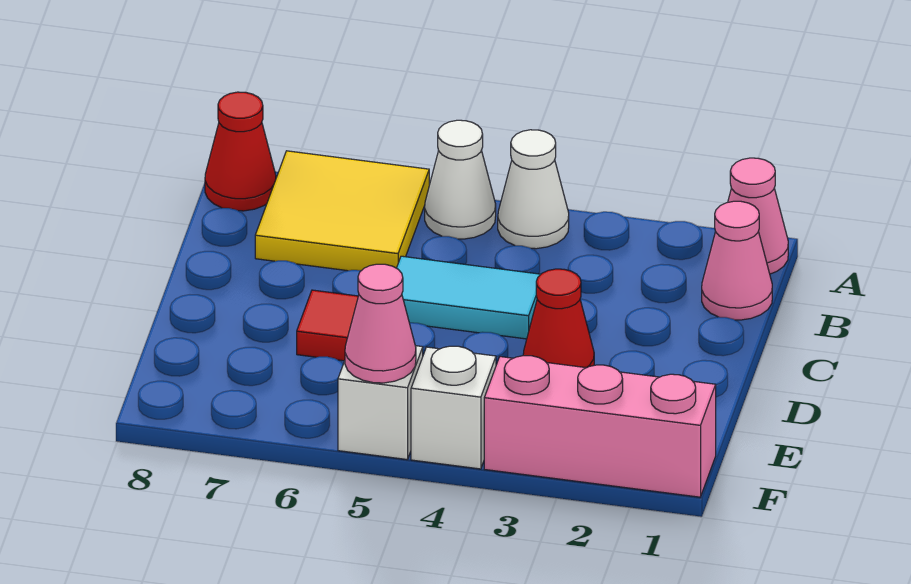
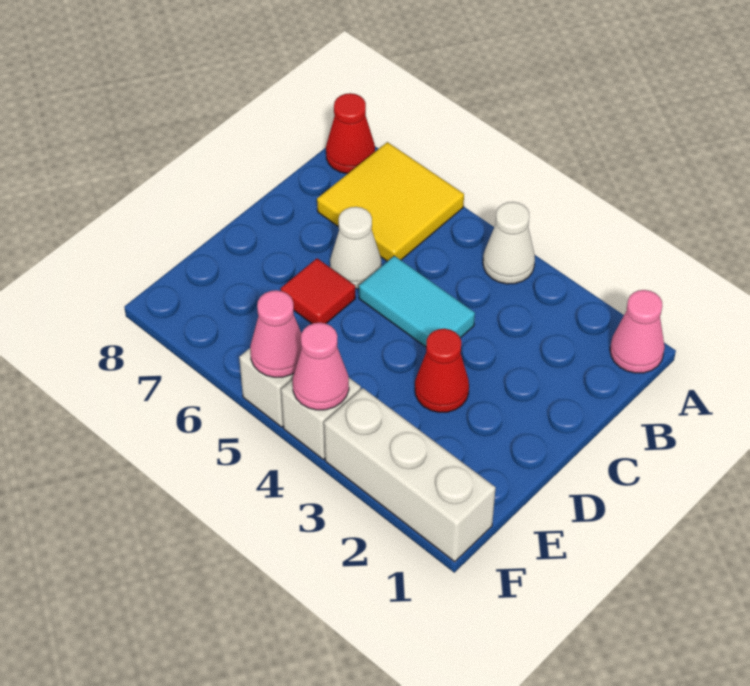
white cone A5 level 1 -> white cone C6 level 1
pink cone B1 level 1 -> pink cone F4 level 2
pink brick F1:F3 level 1 -> white brick F1:F3 level 1

